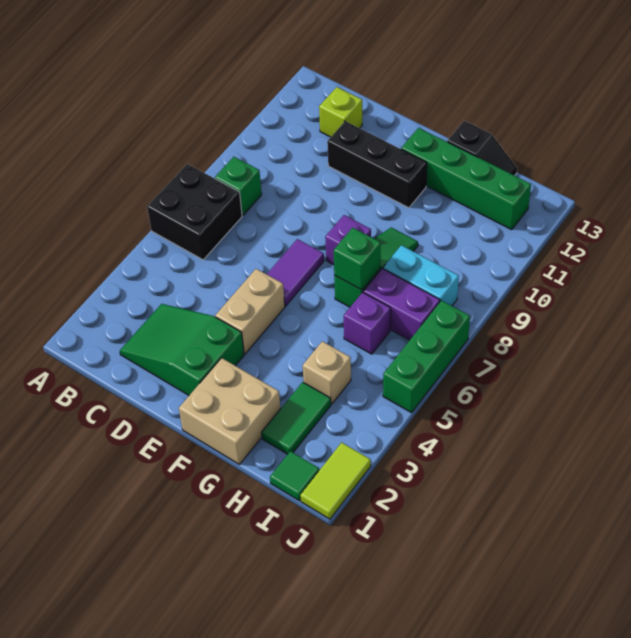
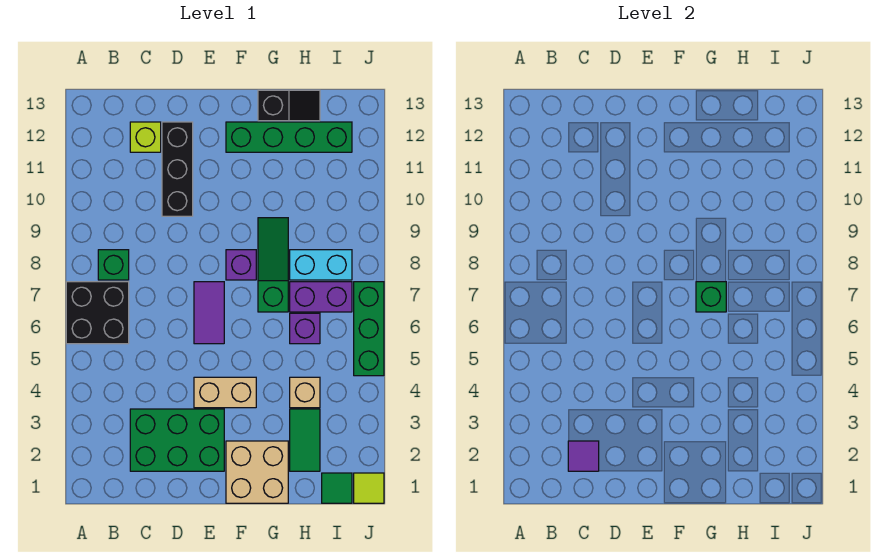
green slope C2:E3 level 1 top E -> green brick C2:E3 level 1
none -> purple tile C2 level 2
black brick D11:F11 level 1 -> black brick D10:D12 level 1
tan brick E4:E5 level 1 -> tan brick E4:F4 level 1
lime tile J1:J2 level 1 -> lime tile J1 level 1

